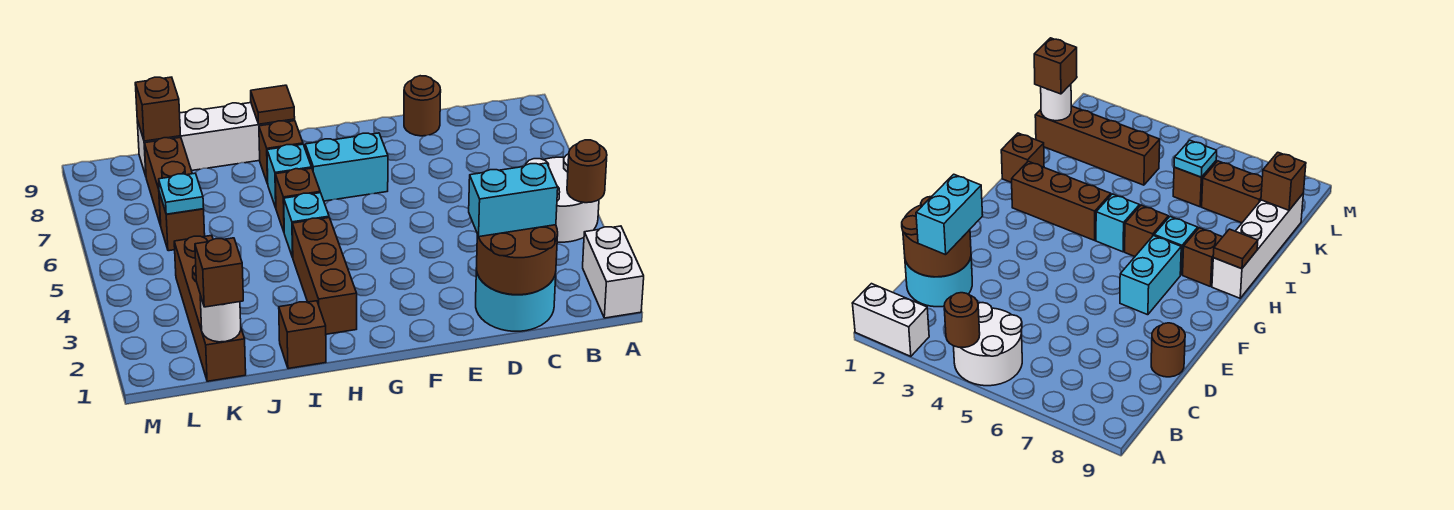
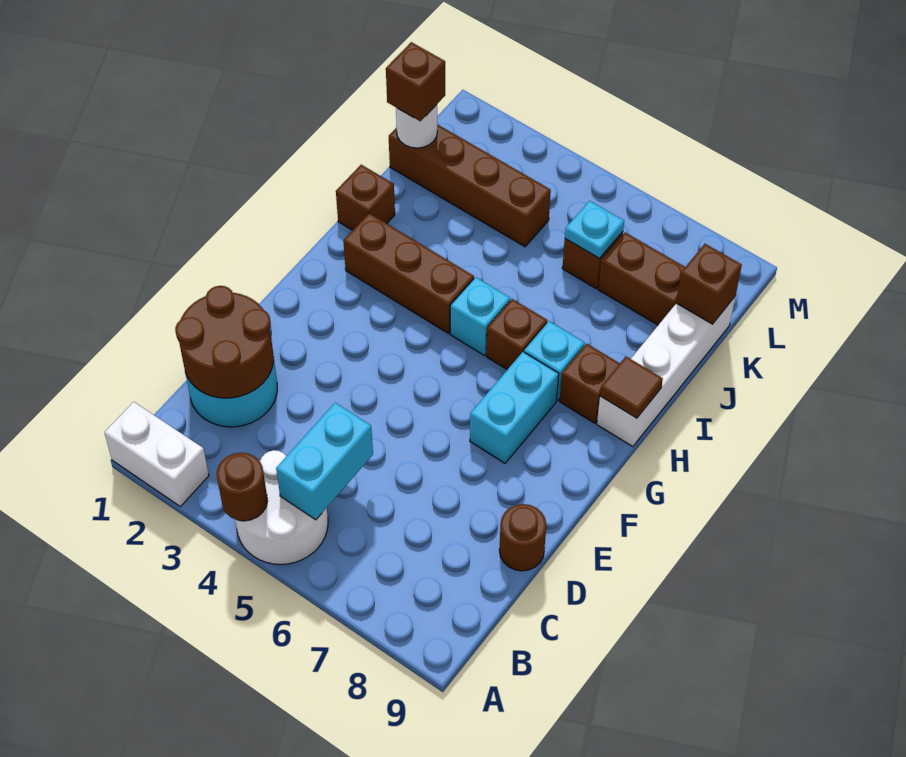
cyan brick C2:D2 level 3 -> cyan brick B5:C5 level 2

